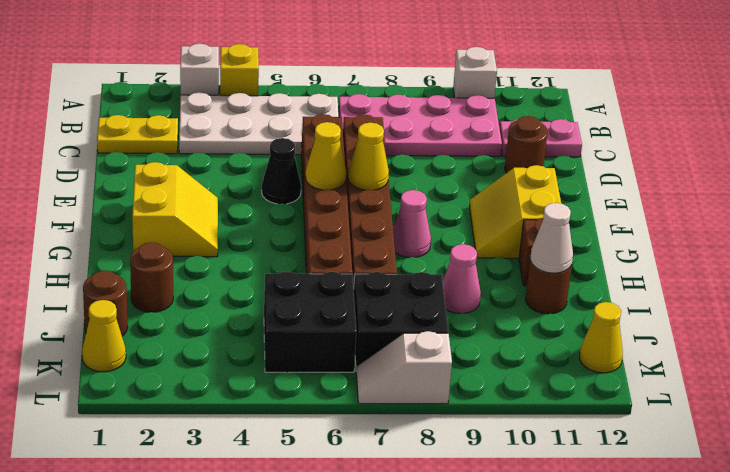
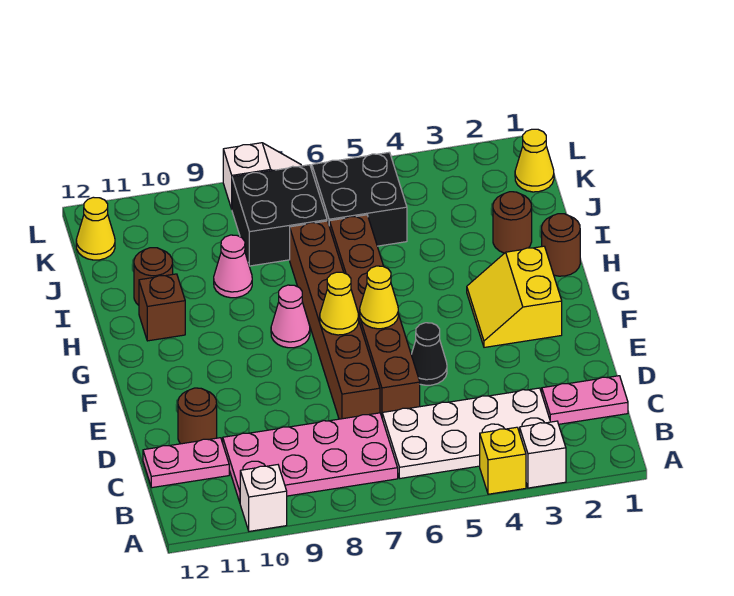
yellow plate C1:C2 level 1 -> pink plate C1:C2 level 1
yellow slope F10:G11 level 1 top 11 -> none
white cone I11 level 2 -> none
brown round brick J1 level 1 -> brown round brick H1 level 1

